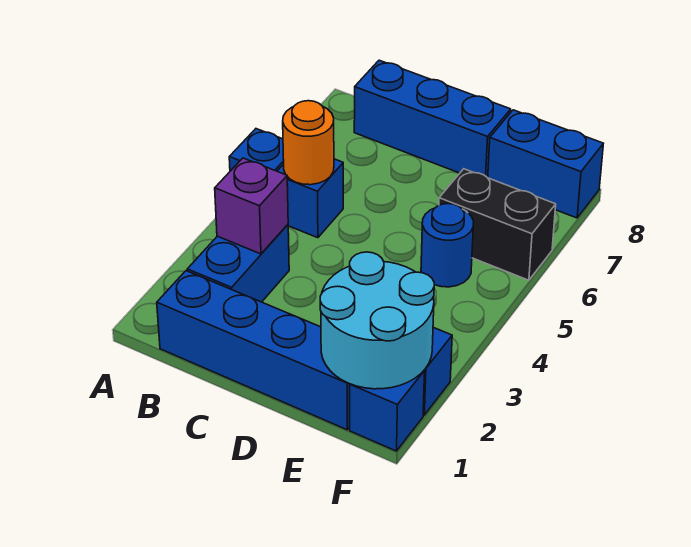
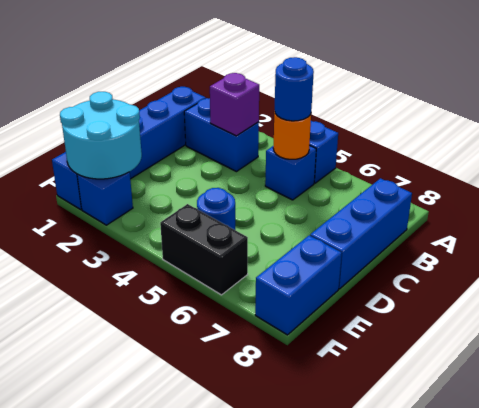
none -> blue round brick B5 level 3
black brick E6:F6 level 1 -> black brick F5:F6 level 1

